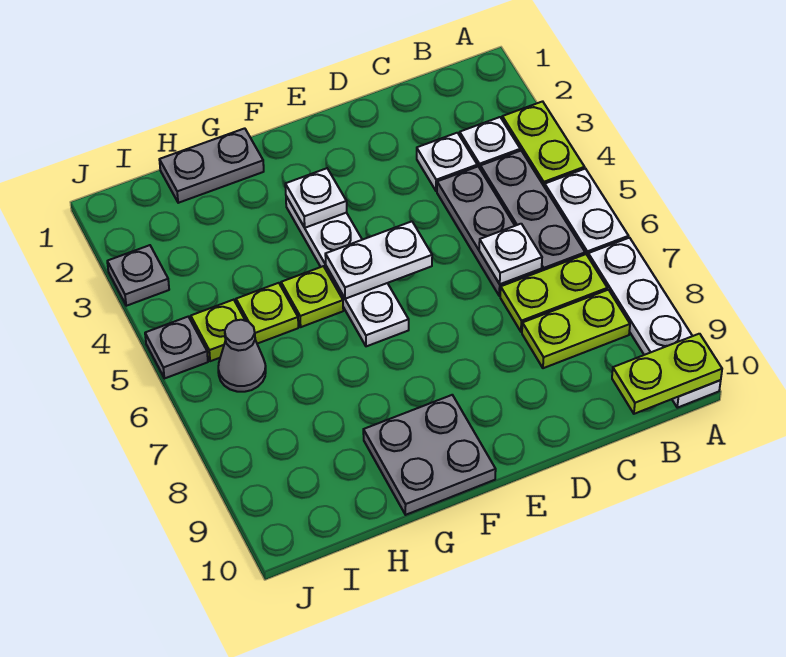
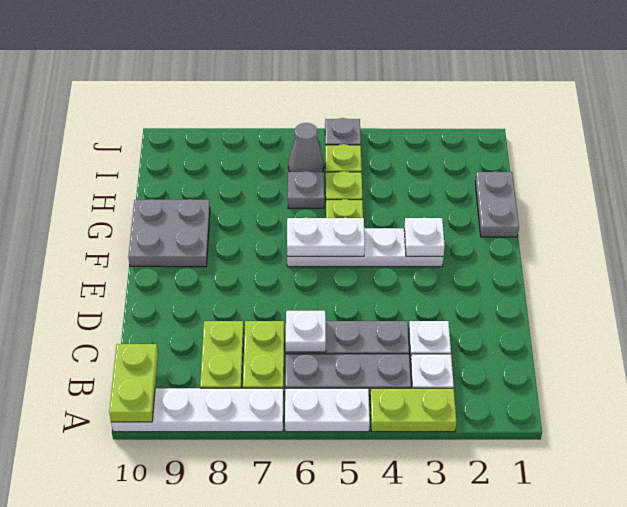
white plate E5:F5 level 2 -> white plate F5:F6 level 2
grey plate J3 level 1 -> grey plate H6 level 1

